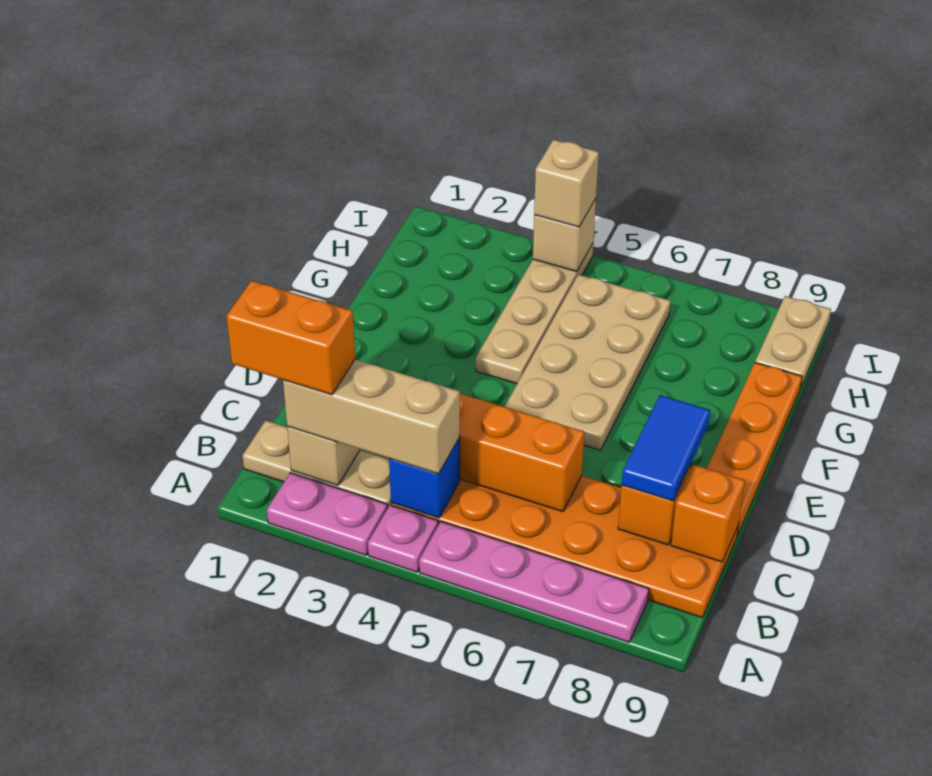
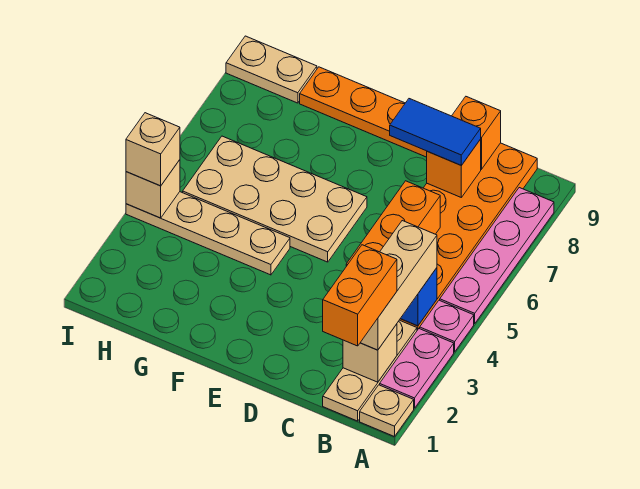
none -> tan plate A1 level 1

